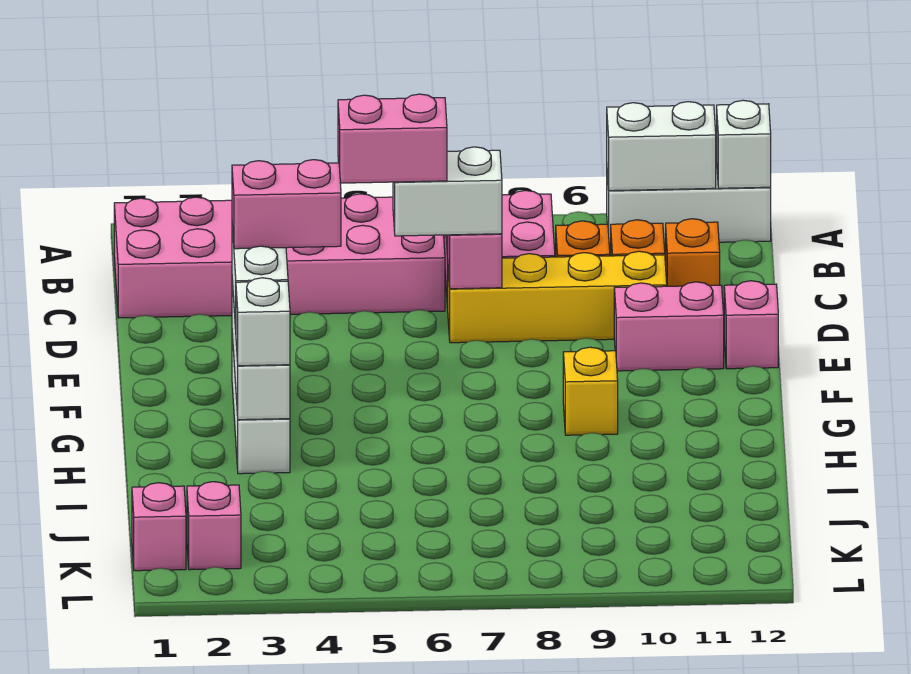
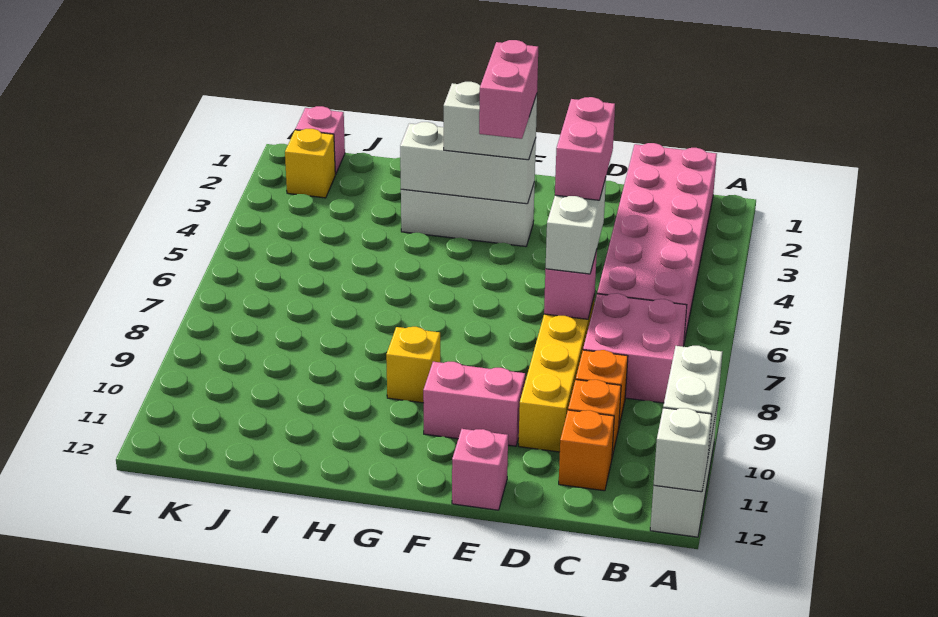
pink brick E10:E11 level 1 -> pink brick E10:F10 level 1
white brick H3 level 3 -> none
pink brick K2 level 1 -> yellow brick K2 level 1

